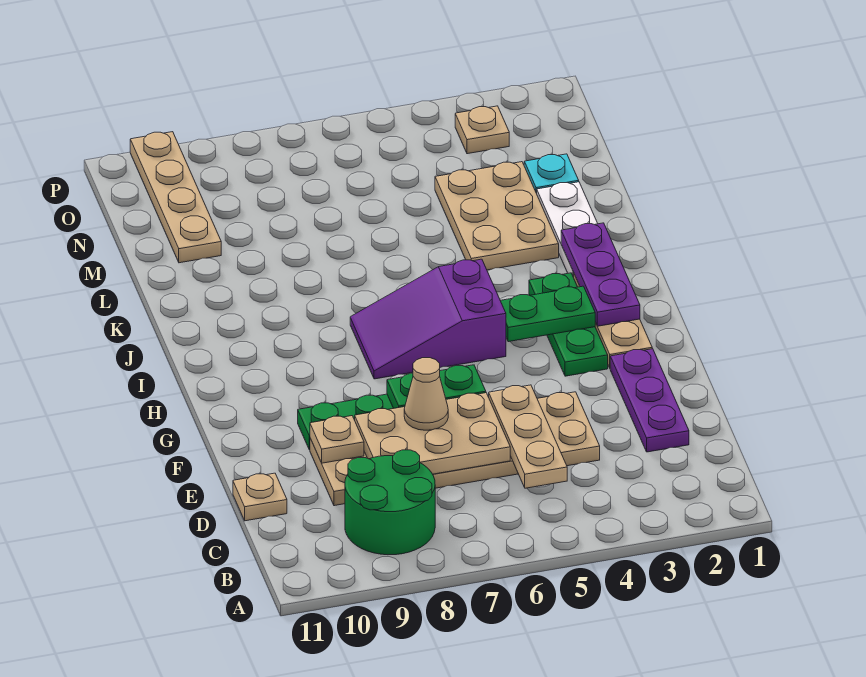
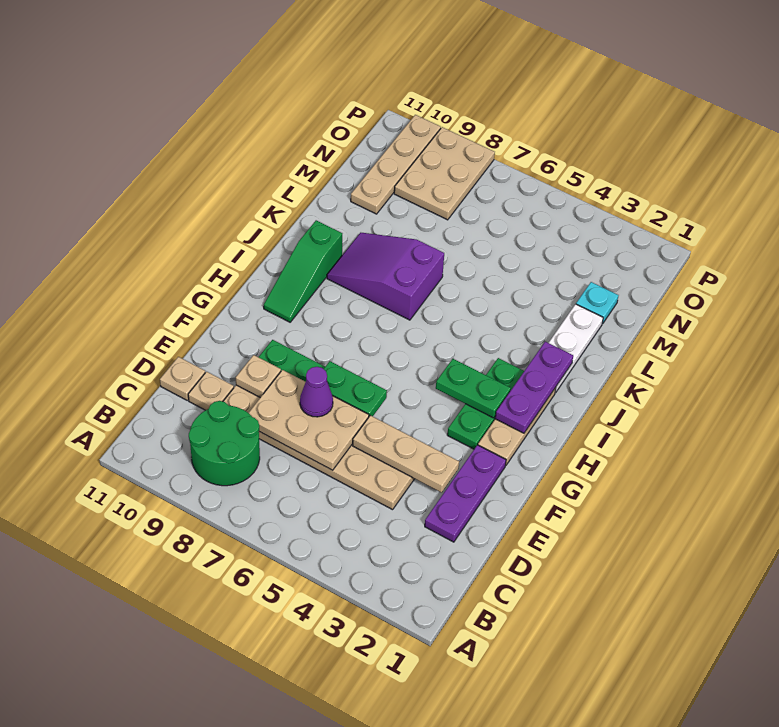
tan plate C5:E5 level 2 -> tan plate E3:E5 level 2
tan cone E7 level 3 -> purple cone E7 level 3
purple slope H5:I7 level 1 top 5 -> purple slope J7:K9 level 1 top 7
none -> green slope H10:J10 level 1 top J
tan plate K3:M4 level 1 -> tan plate N8:P9 level 1
tan plate O3 level 1 -> tan plate D10 level 1

